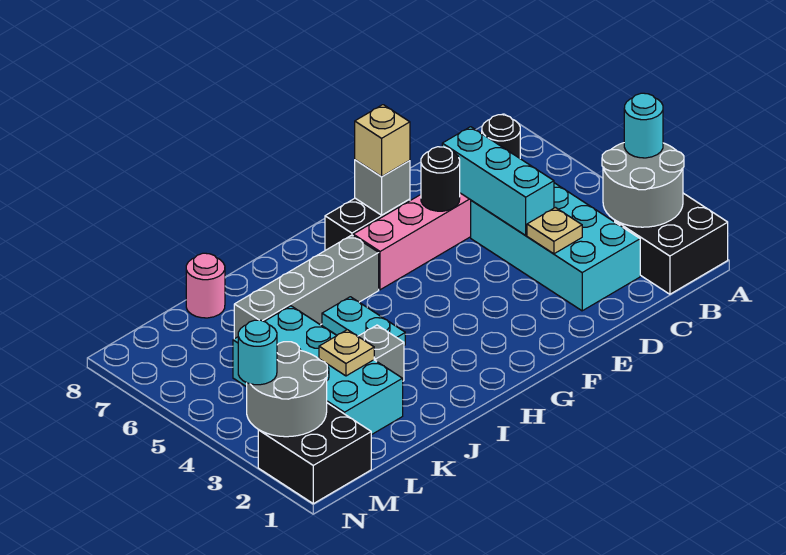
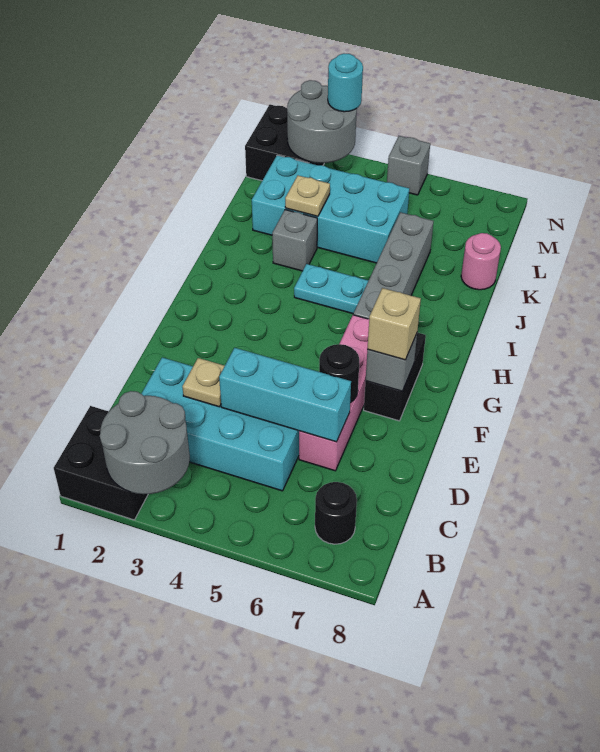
cyan round brick A3 level 3 -> none
none -> grey brick N5 level 1

